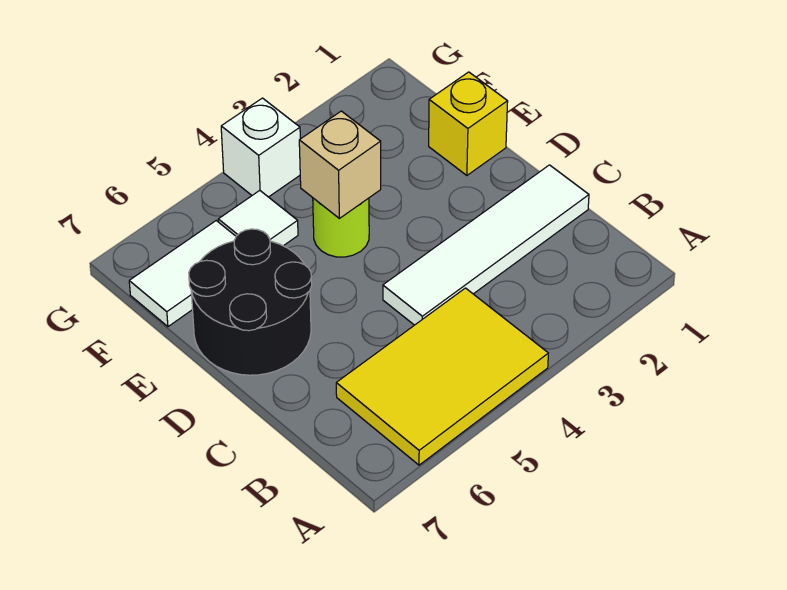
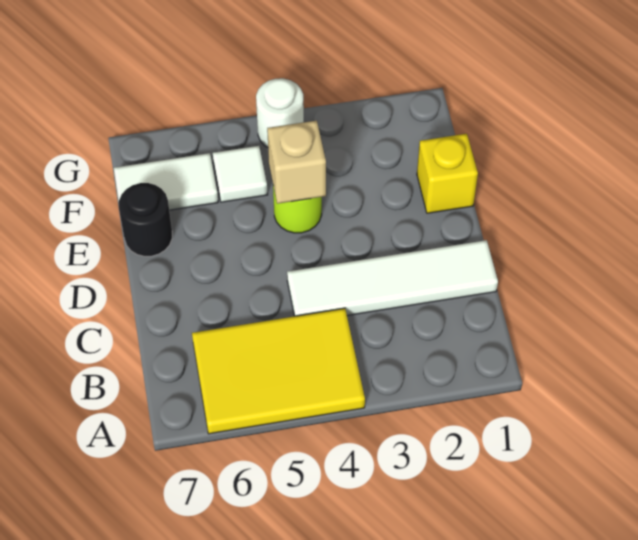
black round brick D6:E7 level 1 -> black round brick E7 level 1
white brick G4 level 1 -> white round brick G4 level 1

